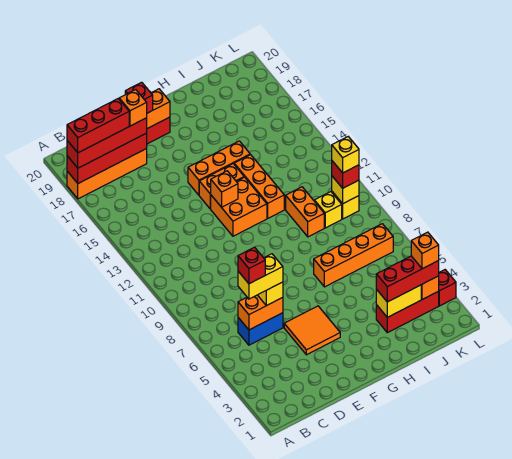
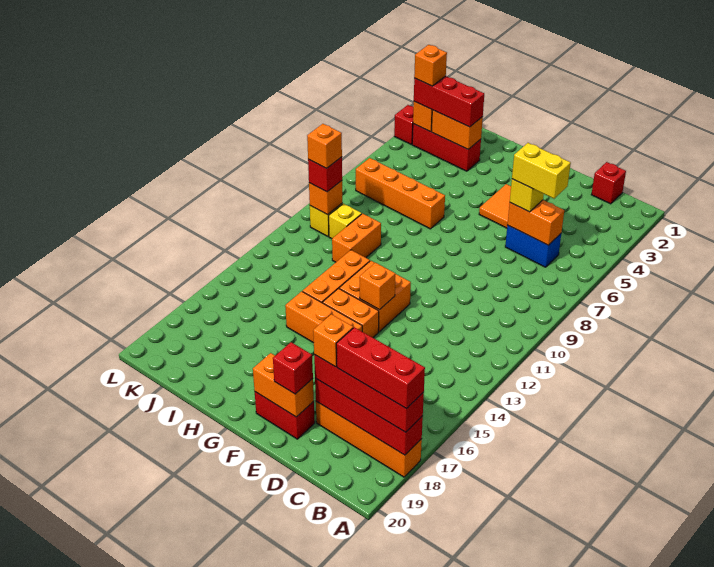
red brick C6 level 5 -> red brick C1 level 1
yellow brick I3:J3 level 2 -> orange brick I3:J3 level 2
yellow brick K10 level 2 -> orange brick K10 level 2
yellow brick K10 level 4 -> orange brick K10 level 4

